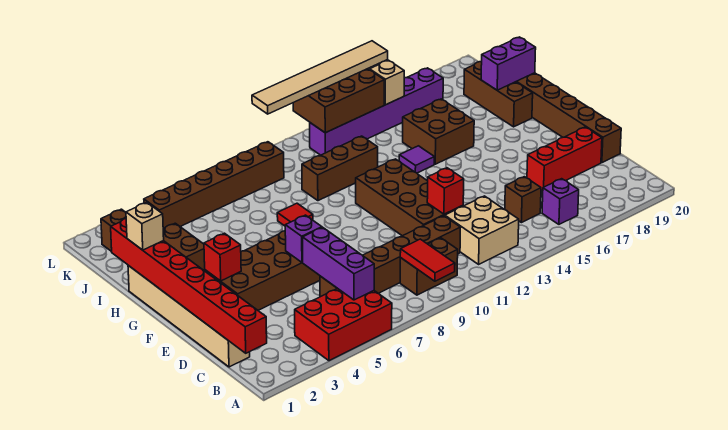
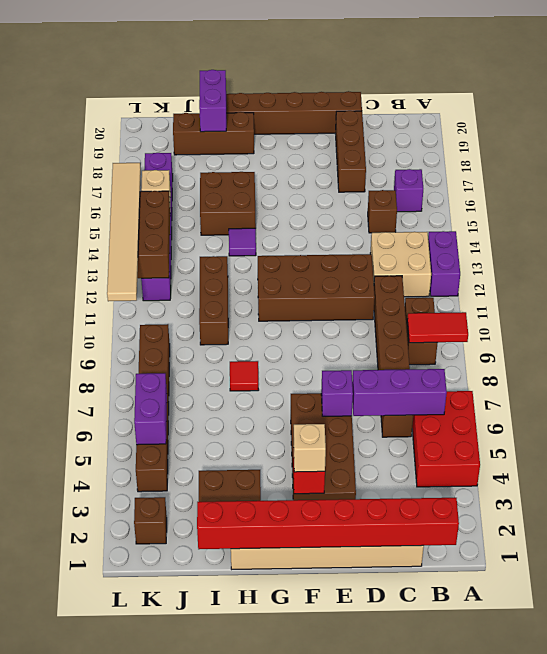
none -> purple brick A12:A13 level 1
red brick D12 level 2 -> none
red brick D17:D19 level 1 -> brown brick D17:D19 level 1
tan brick H1 level 3 -> tan brick F3 level 3
none -> purple brick K5:K6 level 2

